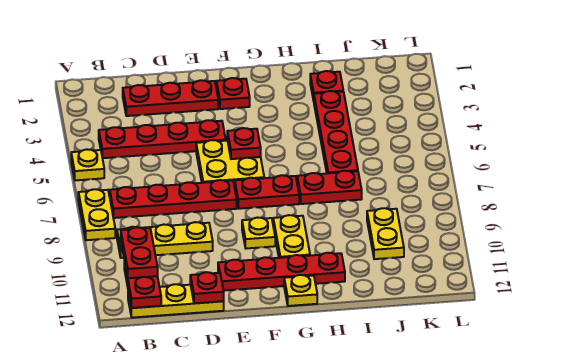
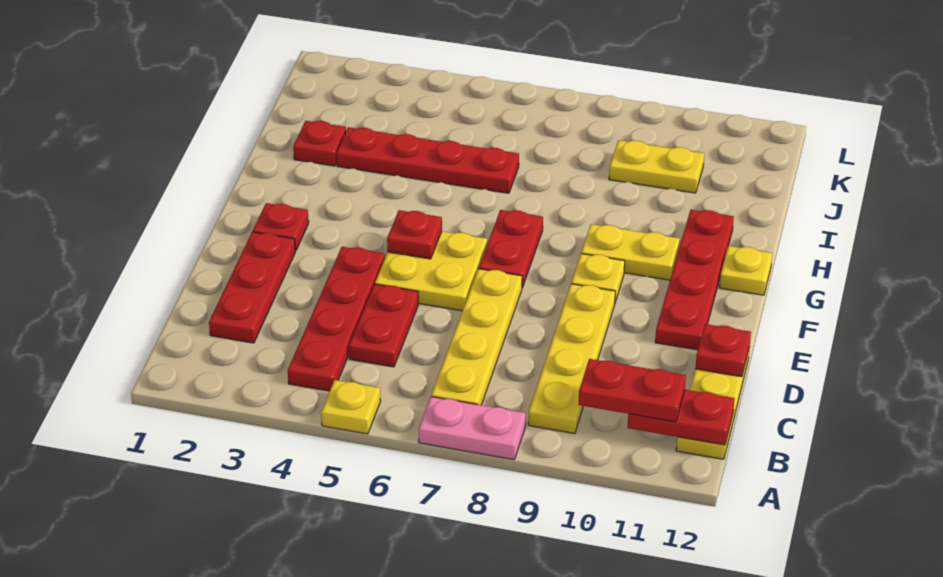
yellow plate A7:A8 level 1 -> pink plate A7:A8 level 1
red plate B7:E7 level 1 -> yellow plate B7:E7 level 1
yellow plate B9:D9 level 1 -> yellow plate B9:E9 level 1
red plate H7:I7 level 1 -> red plate C5:D5 level 1

